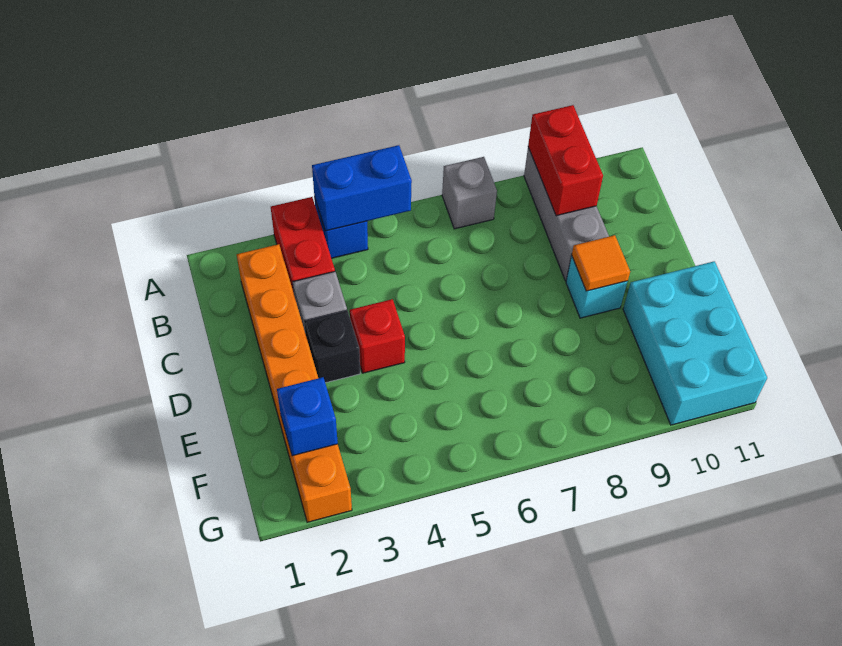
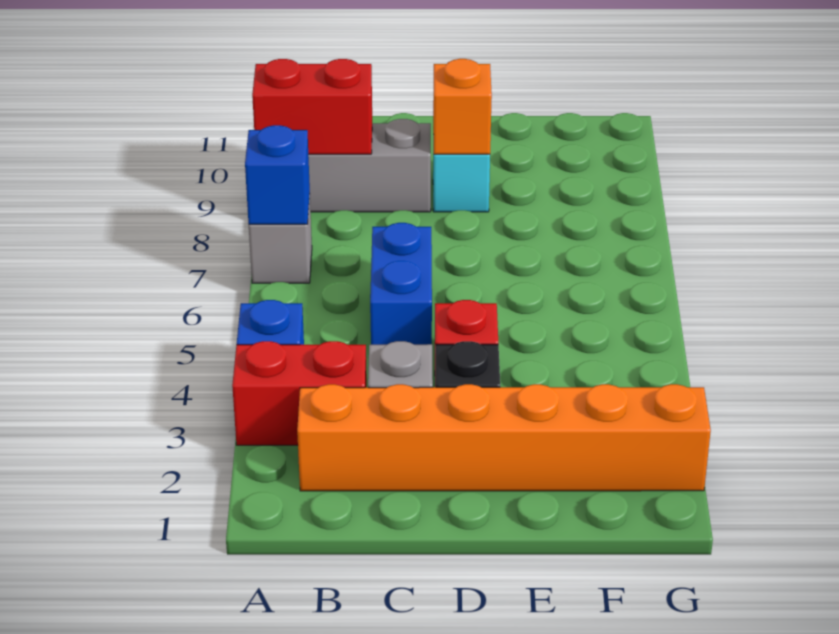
blue brick A4:A5 level 2 -> blue brick C5:C6 level 1
orange tile D9 level 2 -> orange brick D9 level 2
cyan brick E10:G11 level 1 -> none
blue brick F2 level 2 -> blue brick A7 level 2

